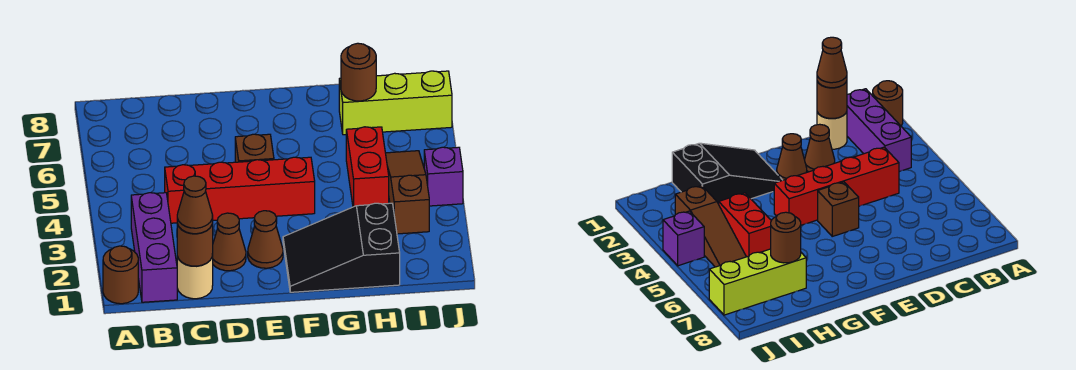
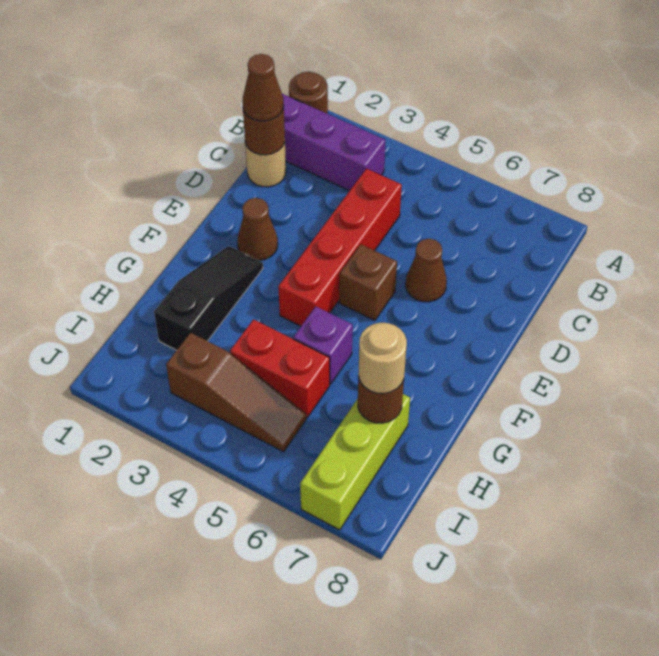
brown cone D2 level 1 -> brown cone D6 level 1
black slope F1:H2 level 1 top H -> black slope F2:H2 level 1 top H
none -> tan round brick H7 level 3
purple brick J4 level 1 -> purple brick G5 level 1

